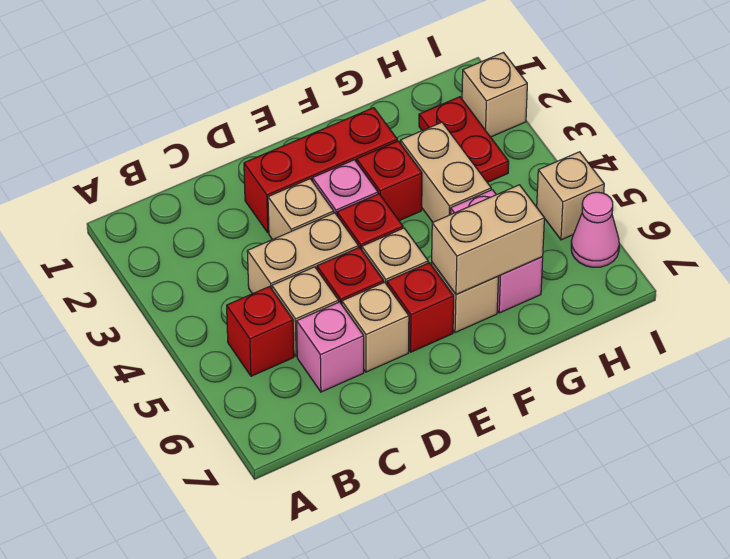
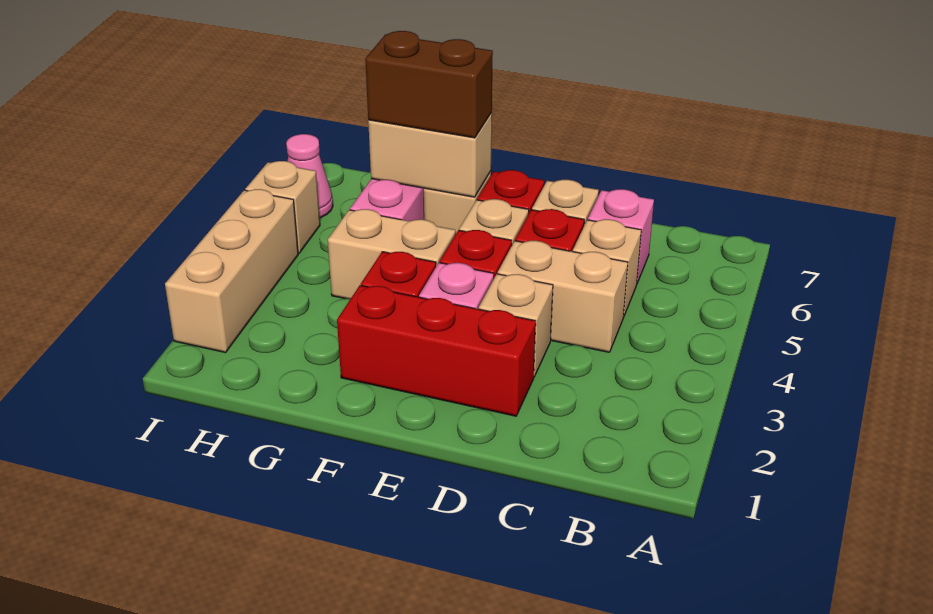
red brick B5 level 1 -> none
none -> brown brick F6:G6 level 3
tan brick G3:G4 level 1 -> tan brick F4:G4 level 1
red plate H2:H3 level 1 -> none
tan brick I2 level 1 -> tan brick I2:I4 level 1

